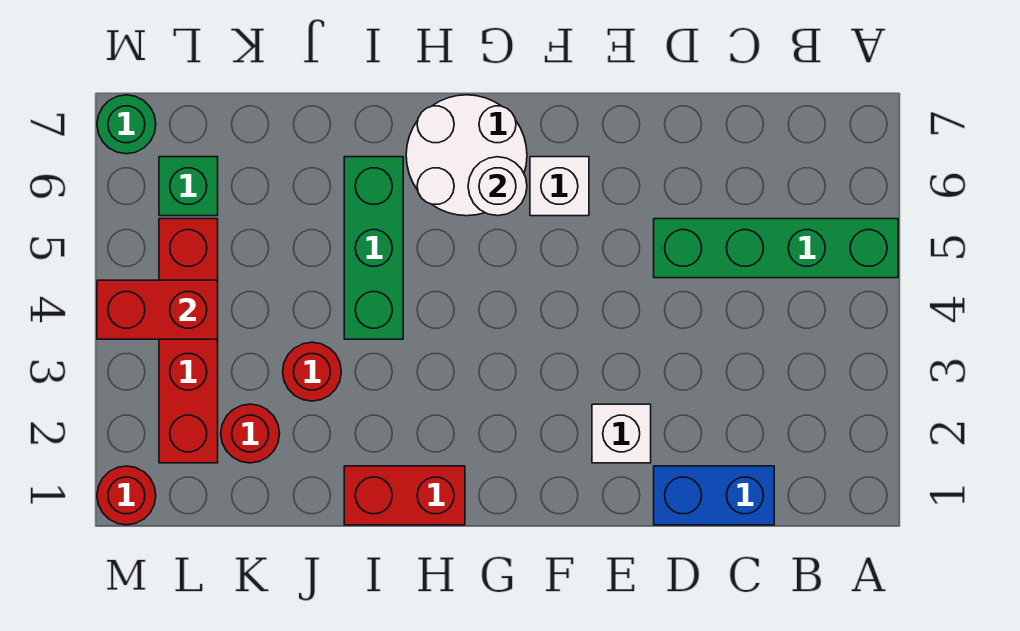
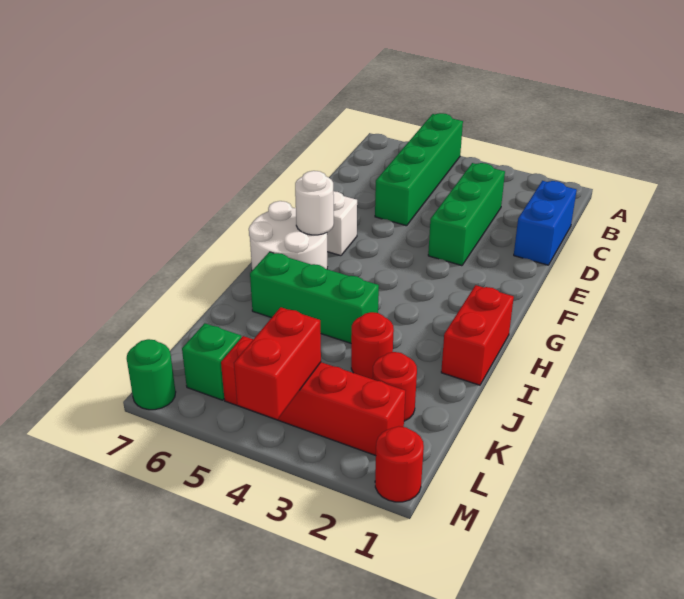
none -> green brick C3:E3 level 1
white brick E2 level 1 -> none

